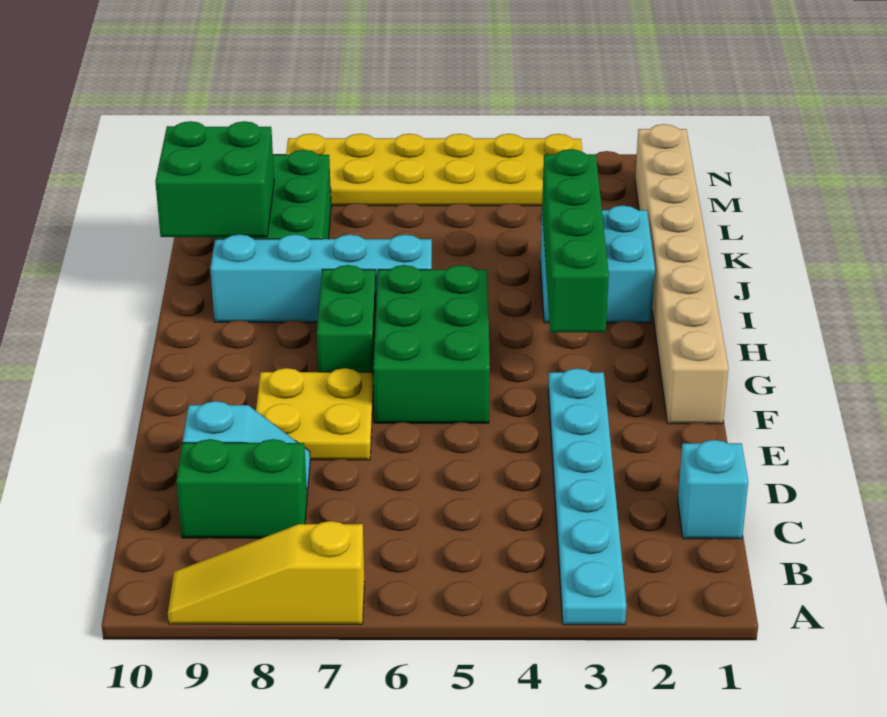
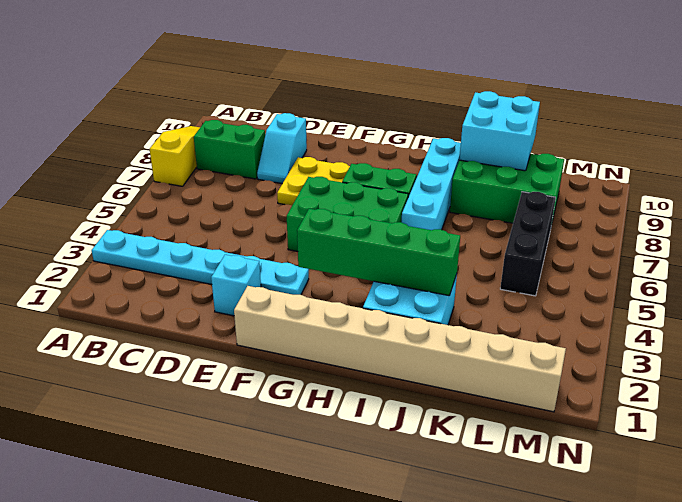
cyan brick C1 level 1 -> cyan brick E2 level 1
green brick C8:C9 level 1 -> green brick B8:C8 level 1
green brick J9:K10 level 2 -> cyan brick J9:K10 level 2
none -> black brick L5:L7 level 1
yellow plate M3:N8 level 1 -> none

